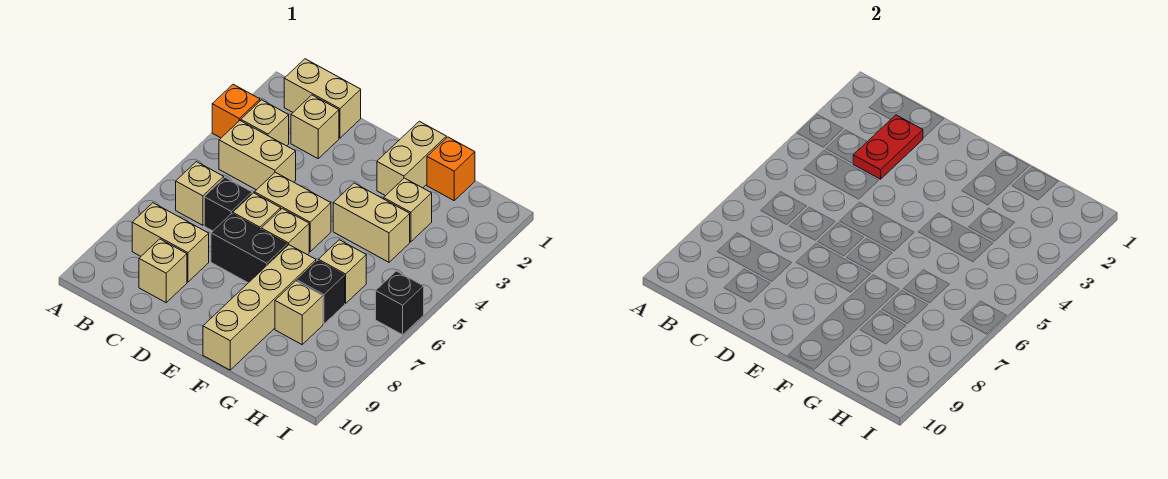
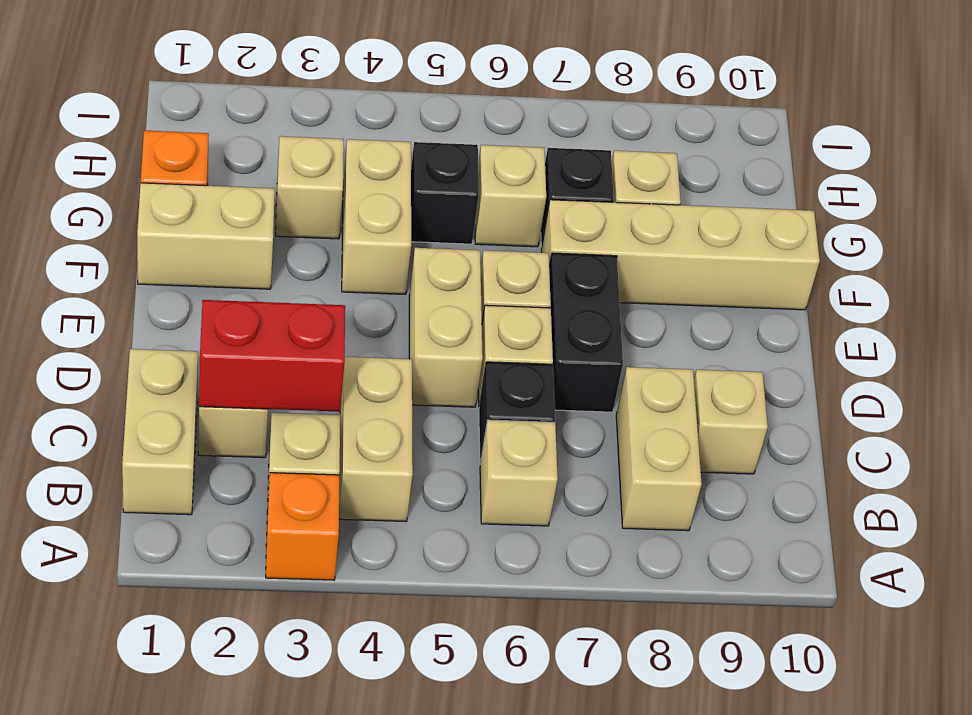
red plate C2:C3 level 2 -> red brick C2:C3 level 2
black brick I6 level 1 -> black brick G5 level 1

